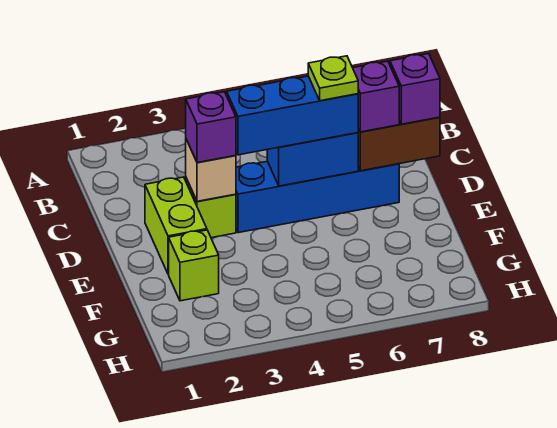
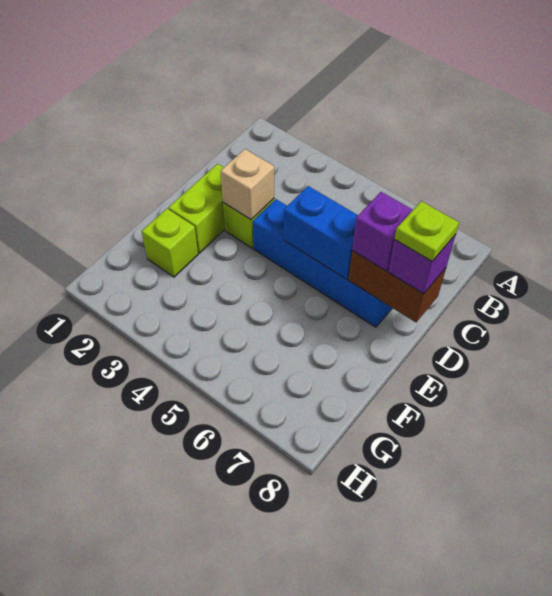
purple brick D3 level 3 -> none
blue brick D4:D6 level 3 -> none
lime plate D6 level 4 -> lime plate D8 level 4

